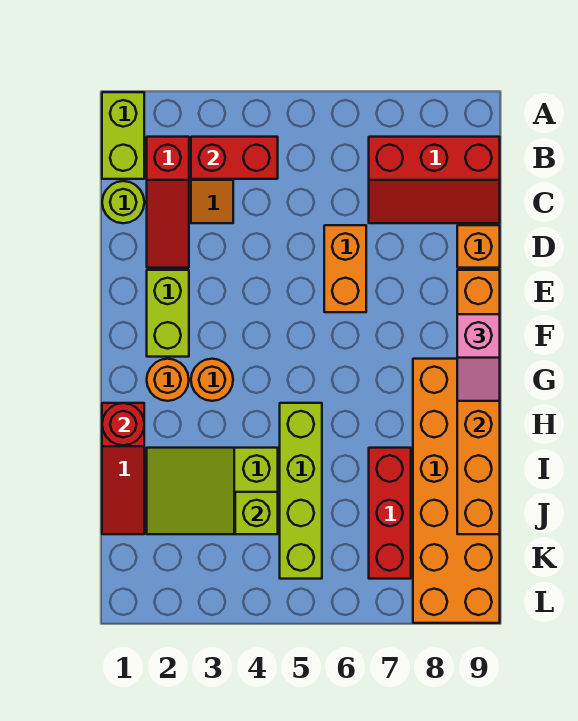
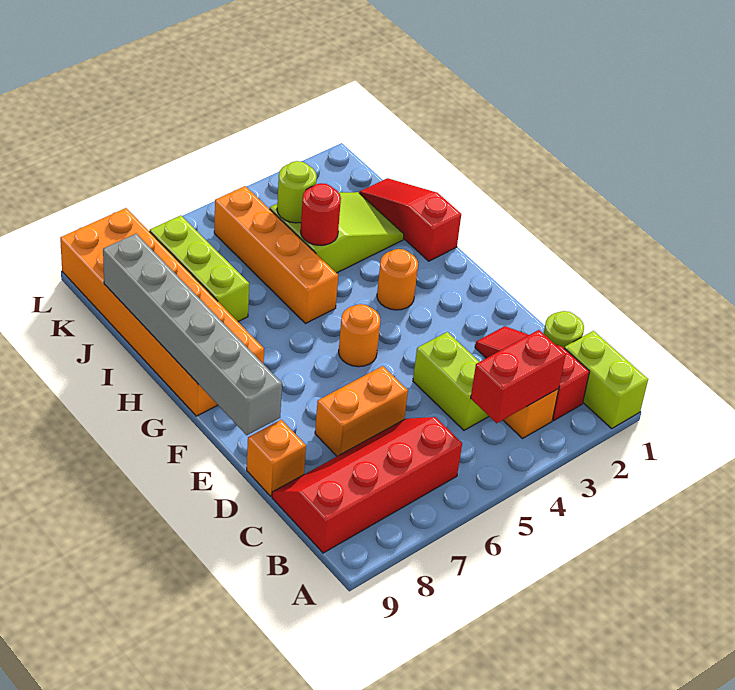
red slope B7:C9 level 1 top B -> red slope B6:C9 level 1 top B
orange brick D6:E6 level 1 -> orange brick D6:D7 level 1
lime brick E2:F2 level 1 -> lime brick C4:D4 level 1
orange brick E9:J9 level 2 -> grey brick E9:J9 level 2
pink slope F9:G9 level 3 top F -> none
orange round brick G2 level 1 -> orange round brick F5 level 1
red round brick H1 level 2 -> red round brick I4 level 2
lime brick H5:K5 level 1 -> orange brick H5:K5 level 1
red brick I7:K7 level 1 -> lime brick I7:K7 level 1
lime brick J4 level 2 -> lime round brick J4 level 2

